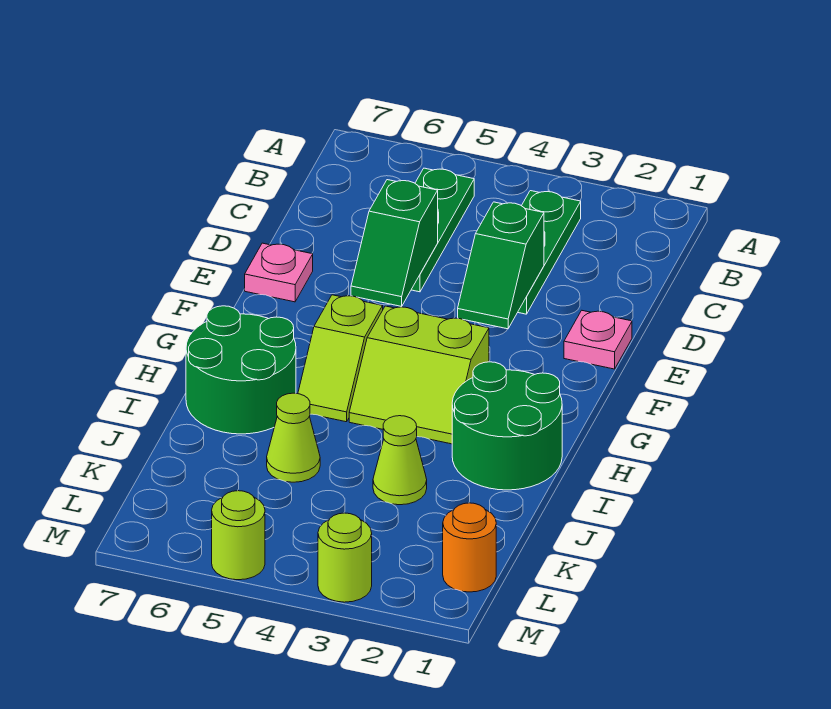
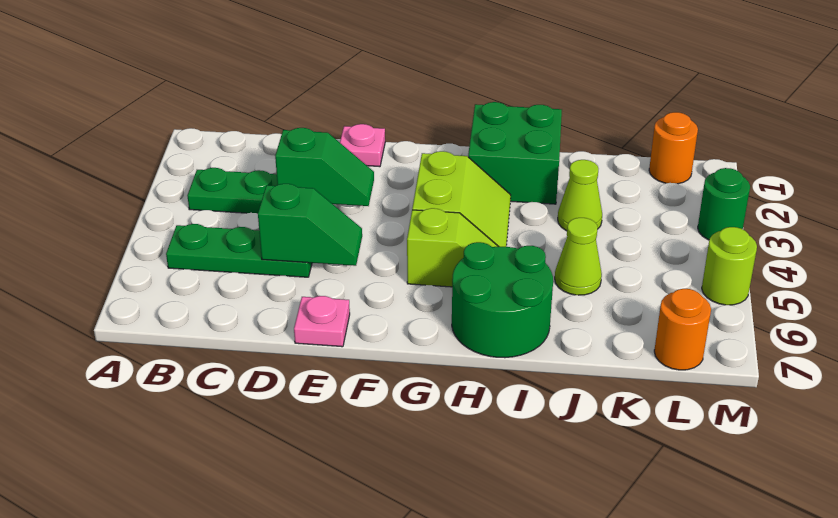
green round brick H1:I2 level 1 -> green brick H1:I2 level 1
none -> orange round brick L7 level 1
lime round brick M3 level 1 -> green round brick M3 level 1

